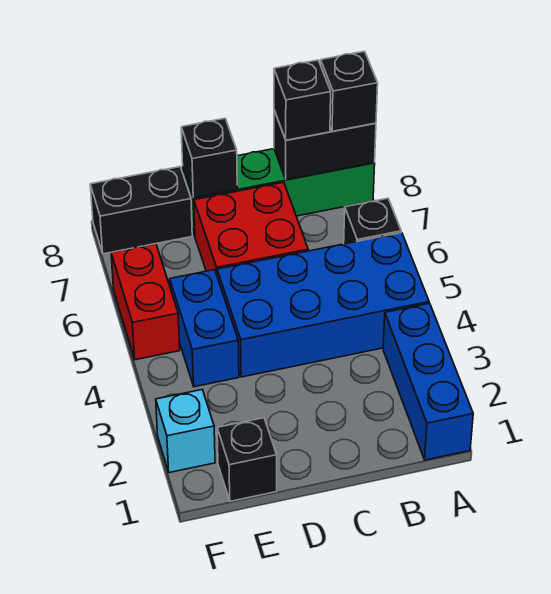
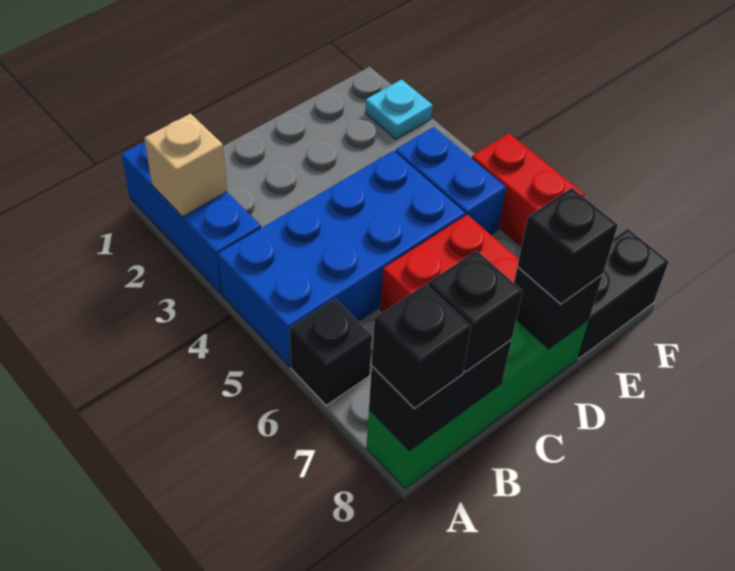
none -> tan brick A2 level 2
black brick E1 level 1 -> black brick D8 level 3
cyan brick F2 level 1 -> cyan plate F2 level 1

